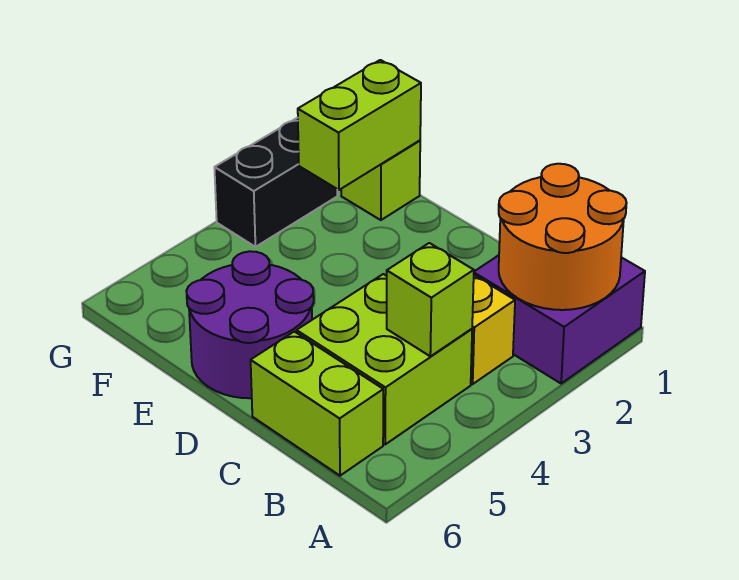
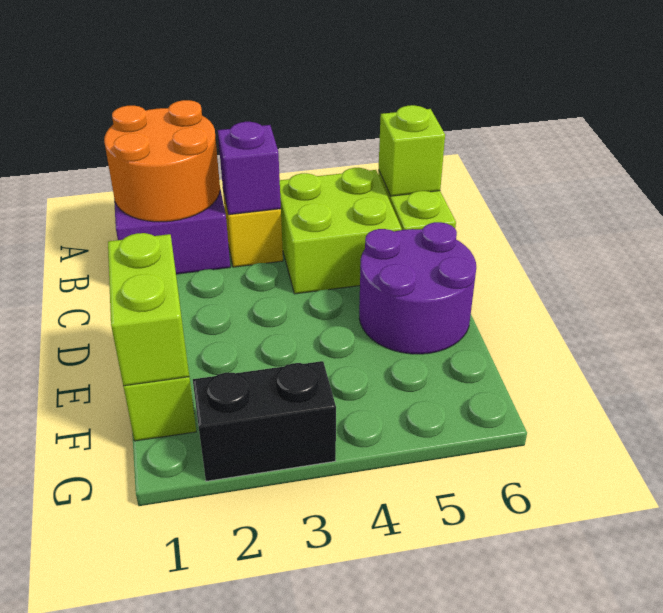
none -> purple brick B3 level 2
lime brick B4 level 2 -> lime brick B6 level 2
lime brick F1:F2 level 2 -> lime brick E1:F1 level 2

